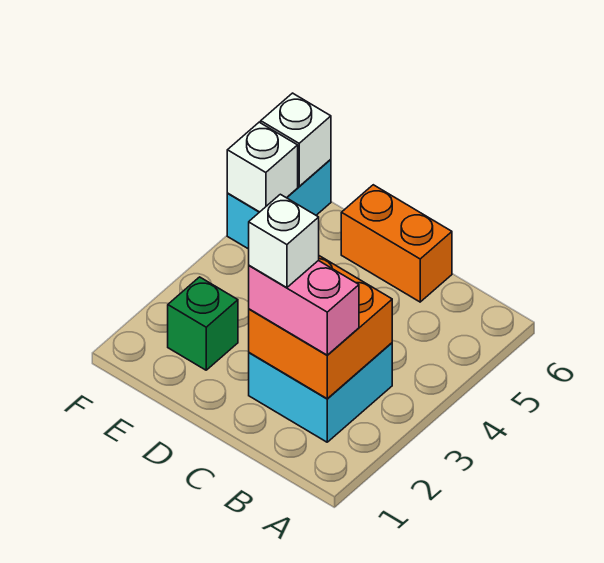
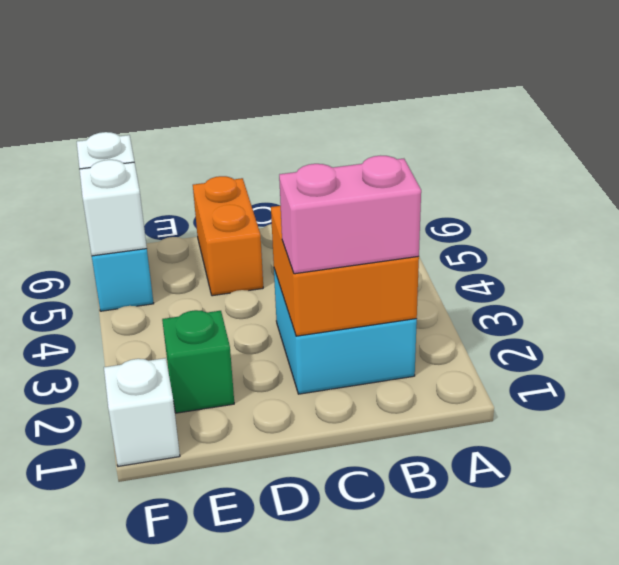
white brick C2 level 4 -> white brick F1 level 1
orange brick C6:D6 level 1 -> orange brick D5:D6 level 1

